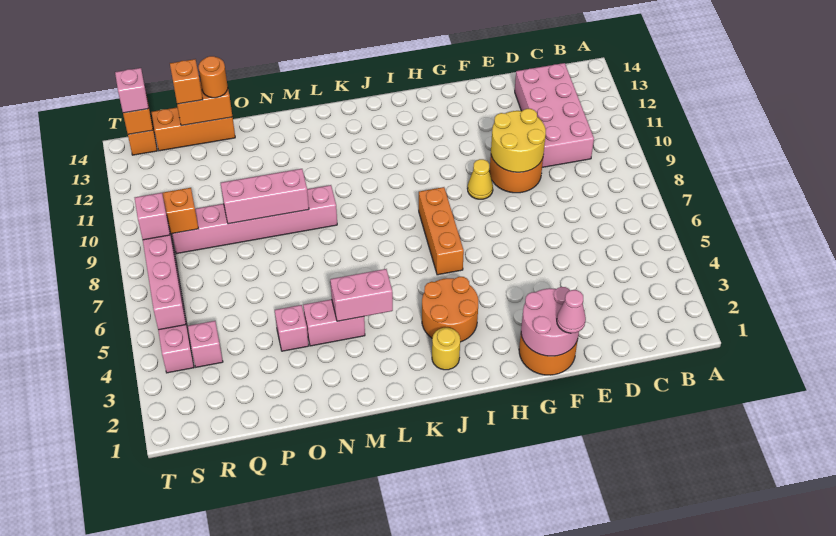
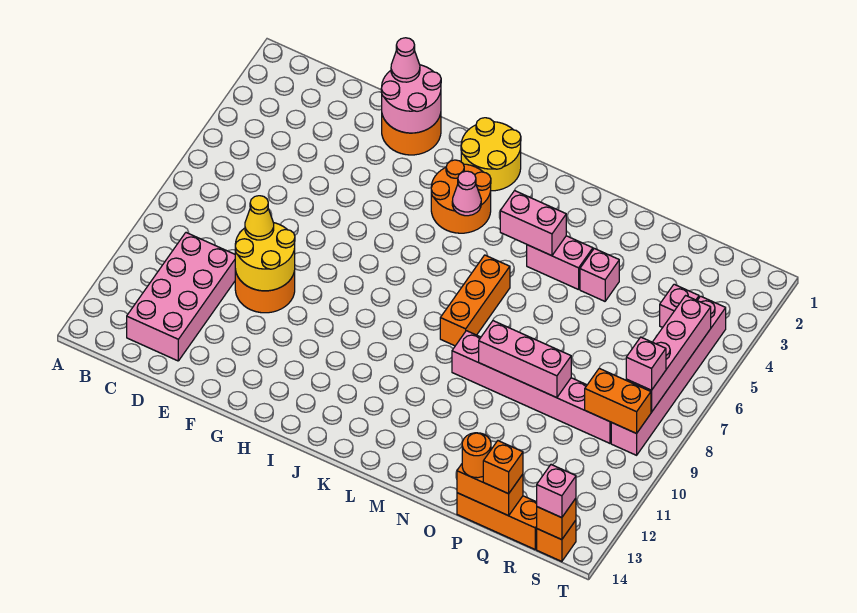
yellow cone G9 level 1 -> yellow cone E9 level 3
orange brick I6:I8 level 1 -> orange brick L6:L8 level 1
yellow round brick J2 level 1 -> yellow round brick I1:J2 level 1
none -> pink cone J4 level 2

